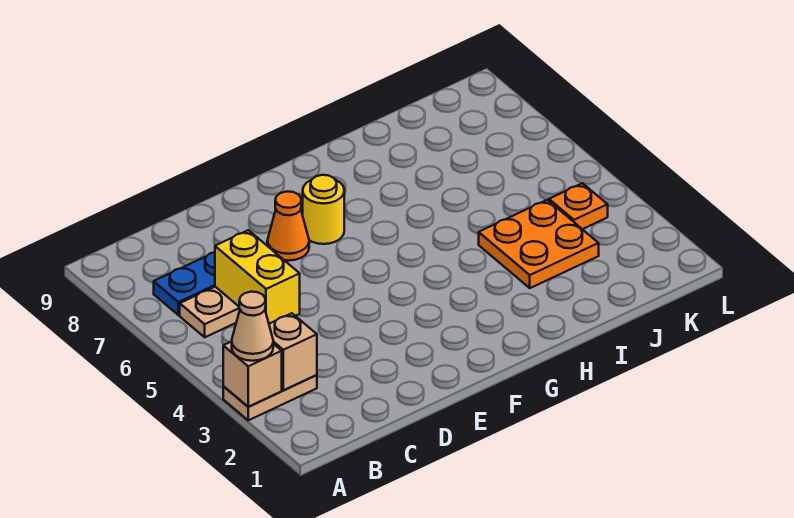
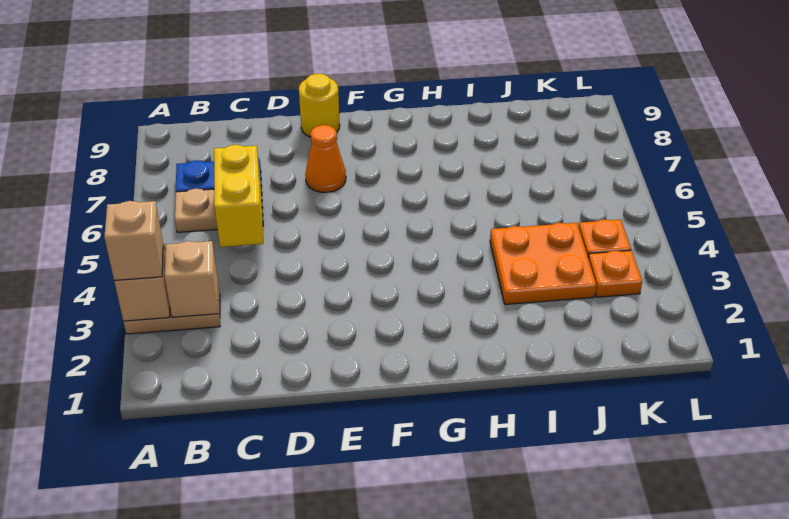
tan cone A3 level 3 -> tan brick A3 level 3
yellow round brick F7 level 1 -> yellow round brick E9 level 1
none -> orange plate K3 level 1

